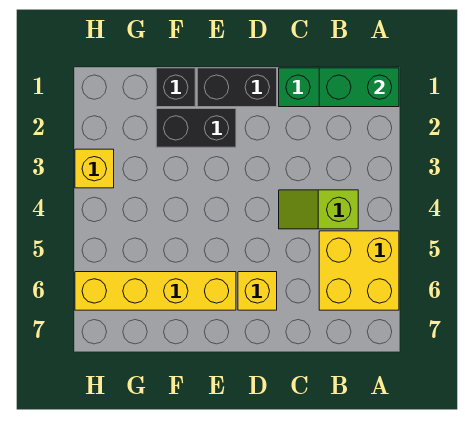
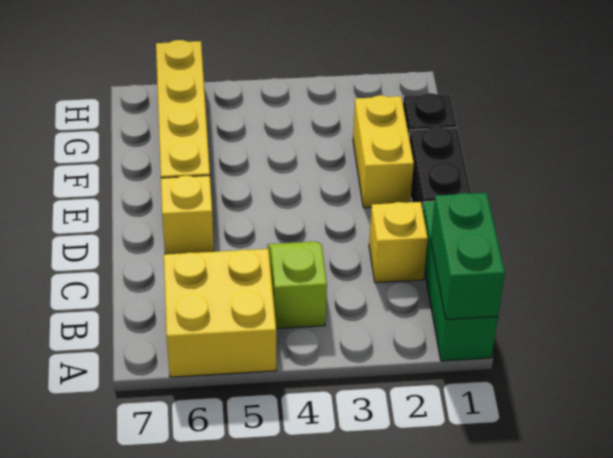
black brick E2:F2 level 1 -> yellow brick E2:F2 level 1
yellow brick H3 level 1 -> yellow brick C2 level 1

